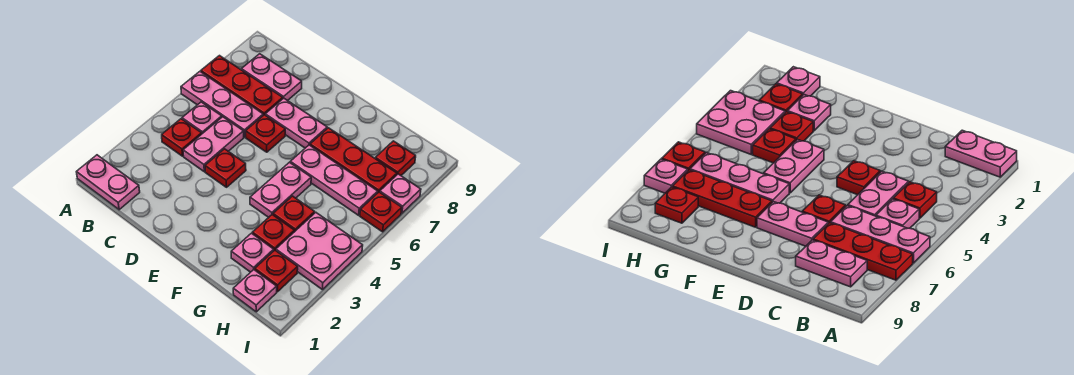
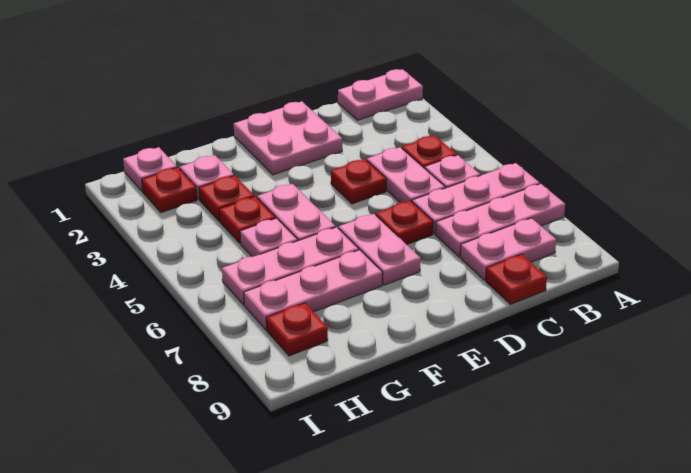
red plate A7:C7 level 1 -> pink plate A7:C7 level 1
pink plate D7:E7 level 1 -> pink plate E6:E7 level 1
red plate F7:H7 level 1 -> pink plate F7:H7 level 1
pink plate H3:I4 level 1 -> pink plate D1:E2 level 1
red plate I6 level 1 -> red plate C9 level 1
pink plate I7 level 1 -> pink plate G5 level 1

